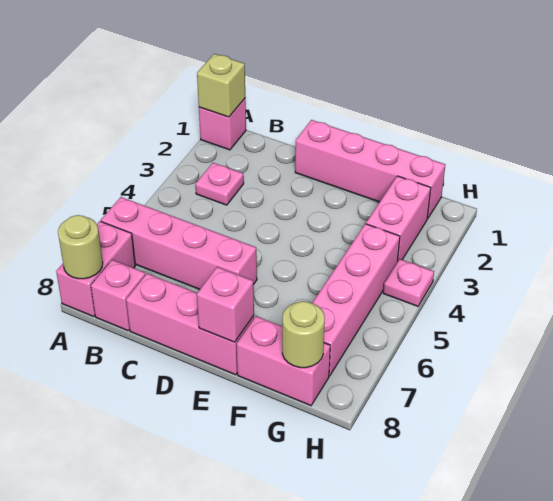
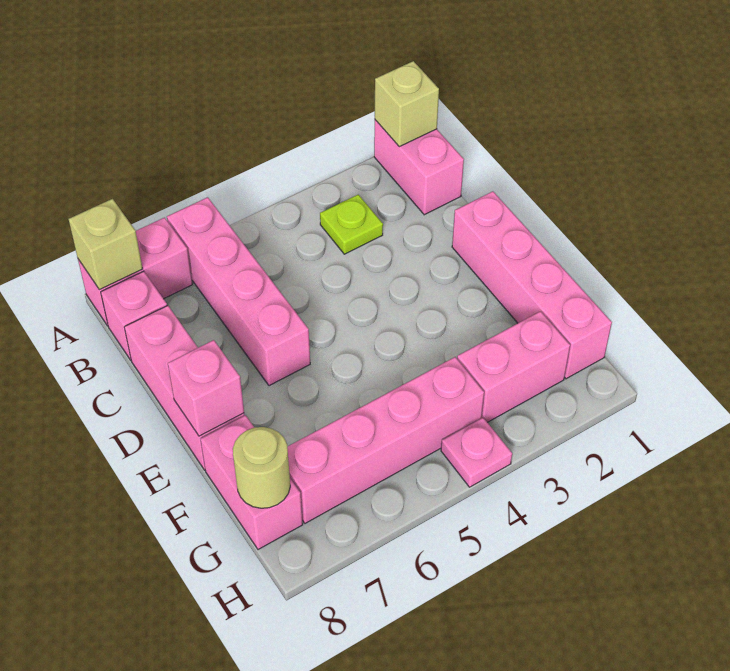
pink brick A1 level 1 -> pink brick A1:B1 level 1
tan round brick A8 level 2 -> tan brick A8 level 2
pink plate B3 level 1 -> lime plate B3 level 1

